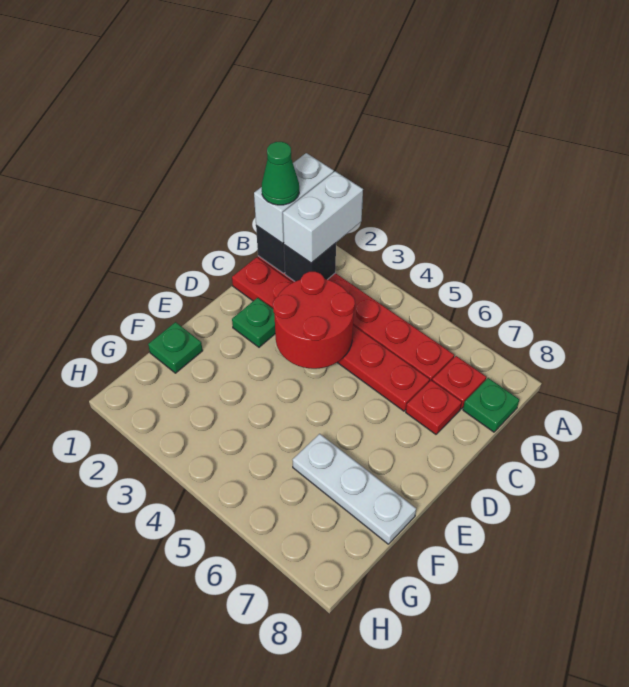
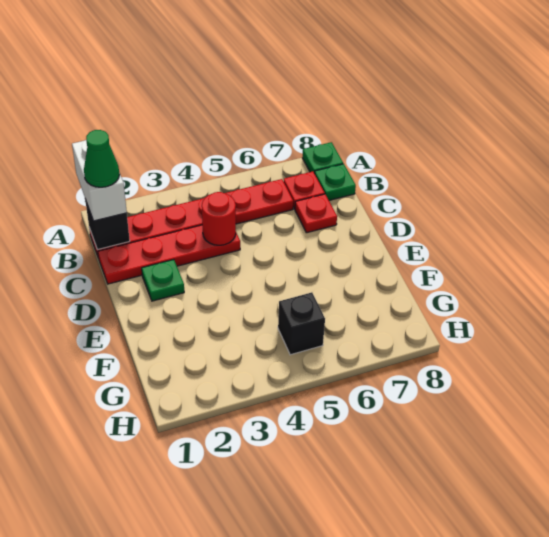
white brick A2:B2 level 3 -> none
black brick B2 level 2 -> black brick G5 level 1
red plate C1:C6 level 1 -> red plate C1:C4 level 1
red round brick C3:D4 level 2 -> red round brick C4 level 2
green plate F1 level 1 -> green plate A8 level 1
white plate F6:F8 level 1 -> none

